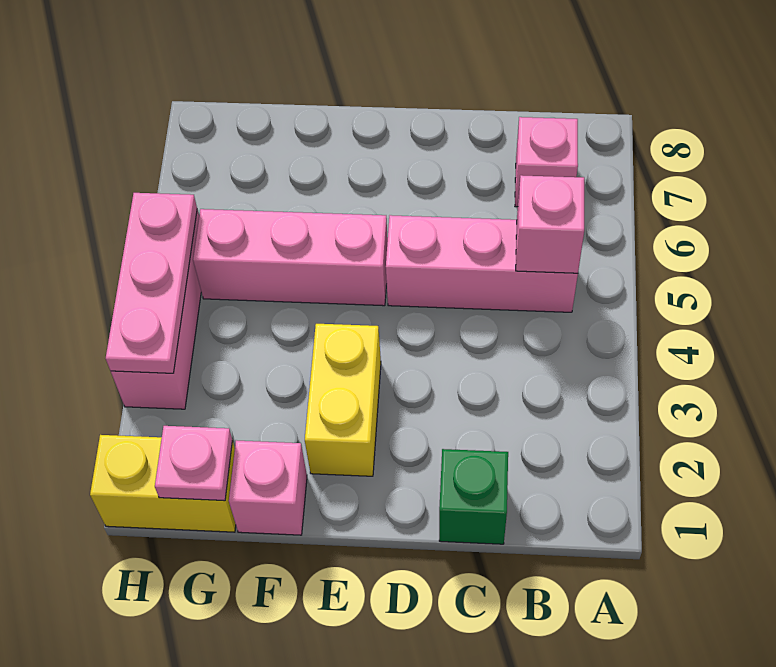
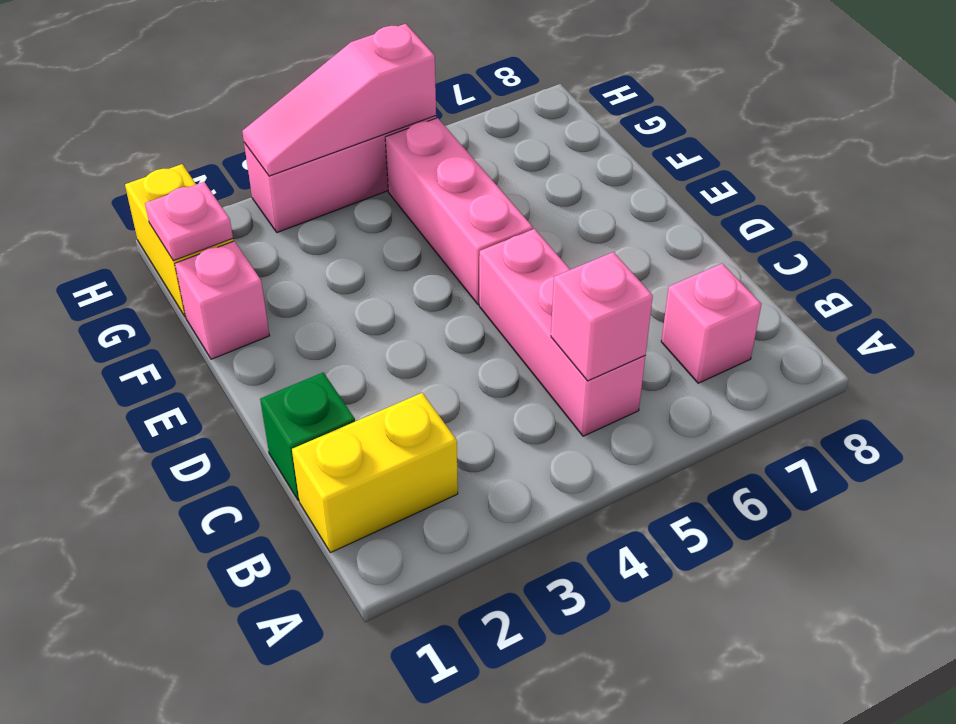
yellow brick E2:E3 level 1 -> yellow brick B1:B2 level 1
pink plate H3:H5 level 2 -> pink slope H3:H5 level 2 top 5

